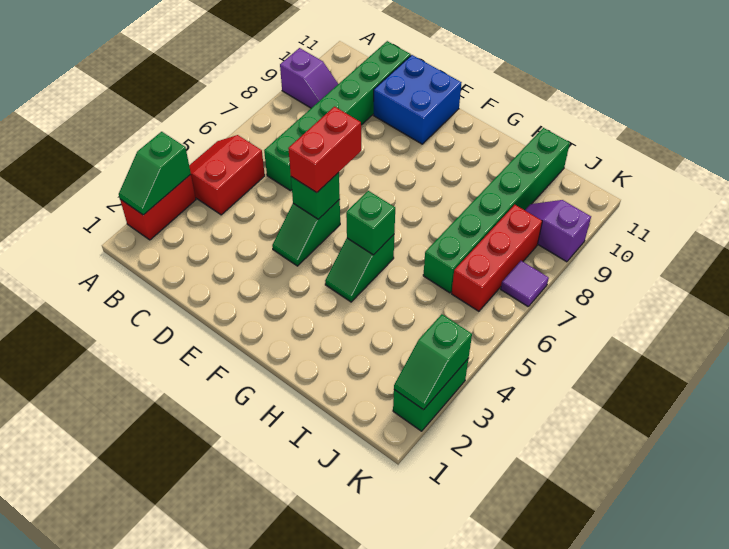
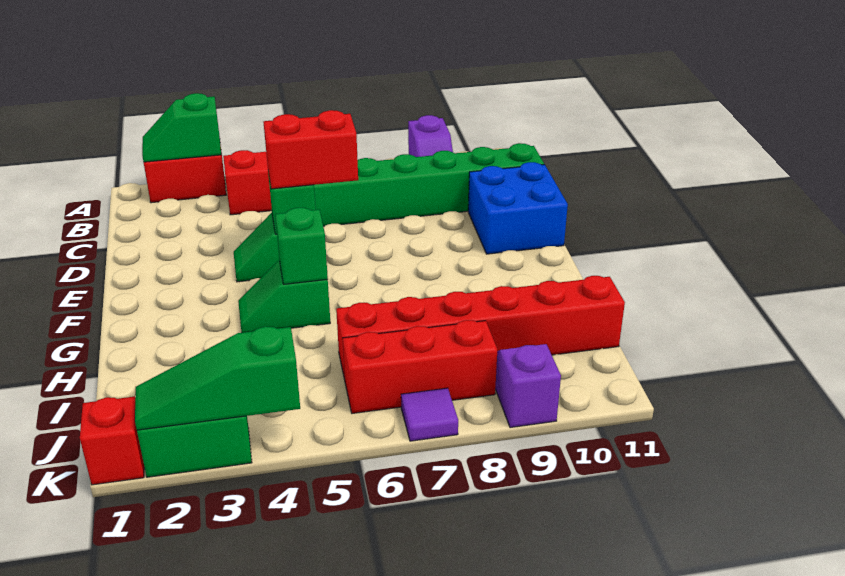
green brick I6:I11 level 1 -> red brick I6:I11 level 1
none -> red brick K1 level 1
green slope K2:K3 level 2 top 3 -> green slope K2:K4 level 2 top 4

